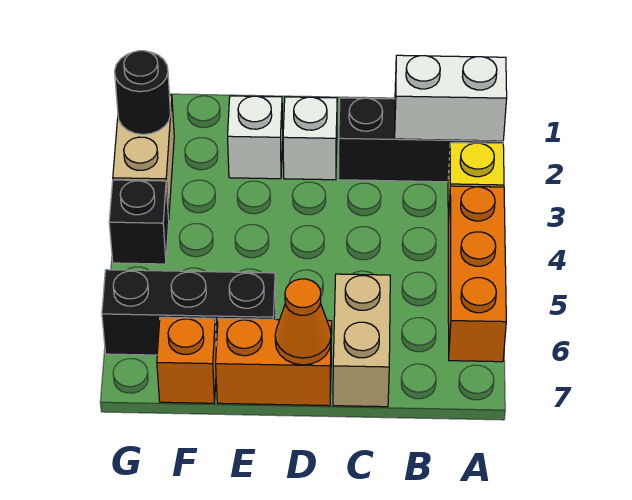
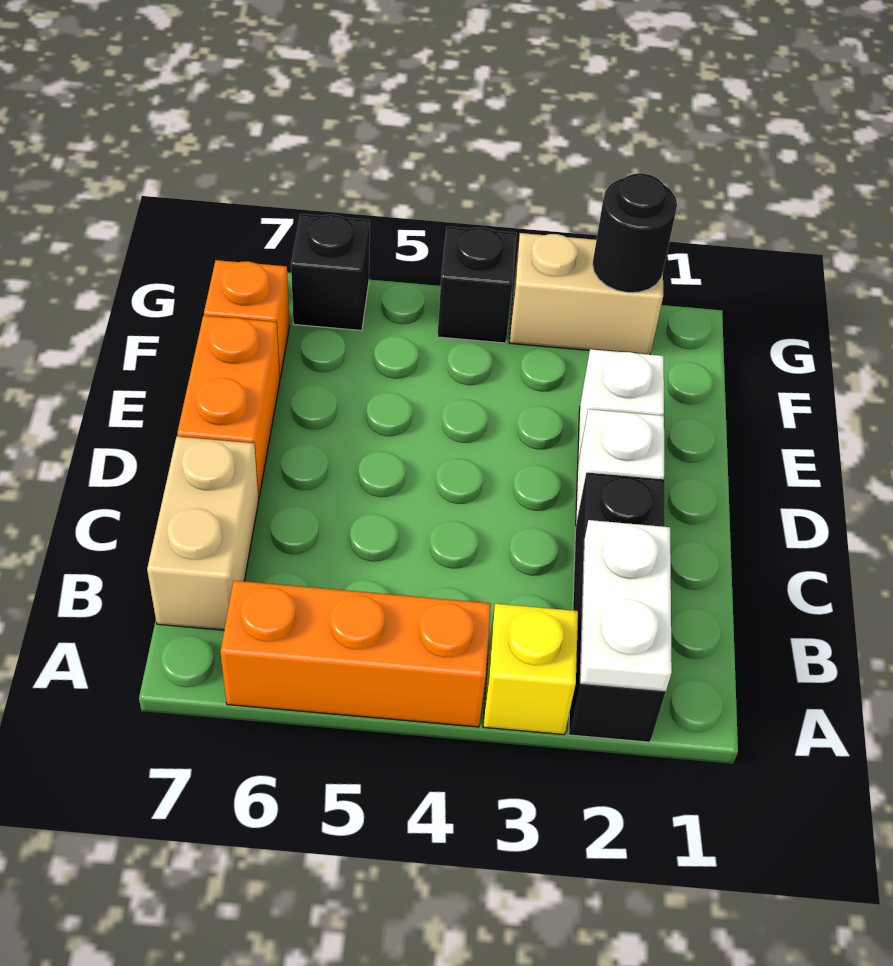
white brick A2:B2 level 2 -> white plate A2:B2 level 2
tan brick C6:C7 level 1 -> tan brick B7:C7 level 1
orange cone D7 level 2 -> none
black brick E6:G6 level 1 -> black brick G6 level 1

